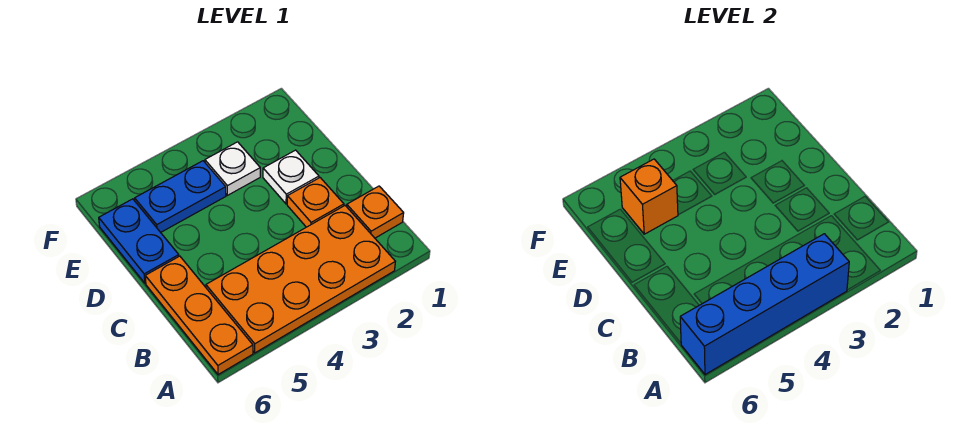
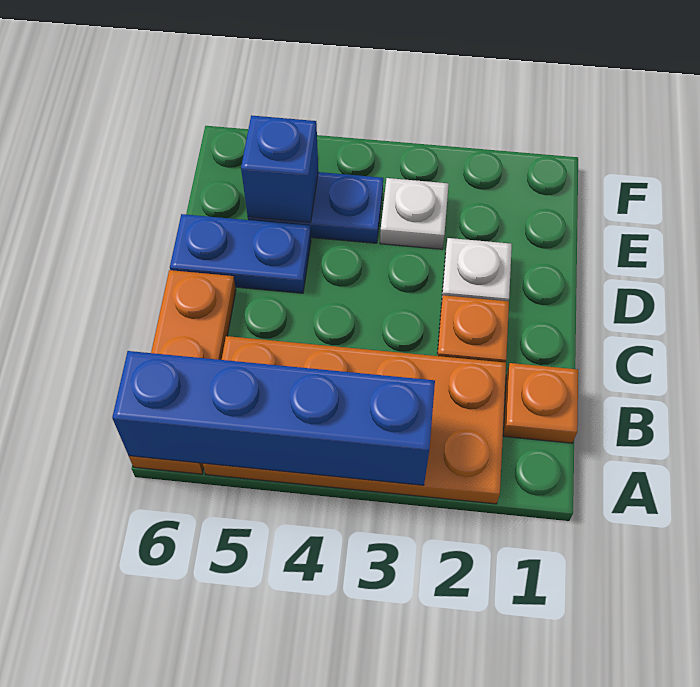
blue plate D6:E6 level 1 -> blue plate D5:D6 level 1
orange brick E5 level 2 -> blue brick E5 level 2

